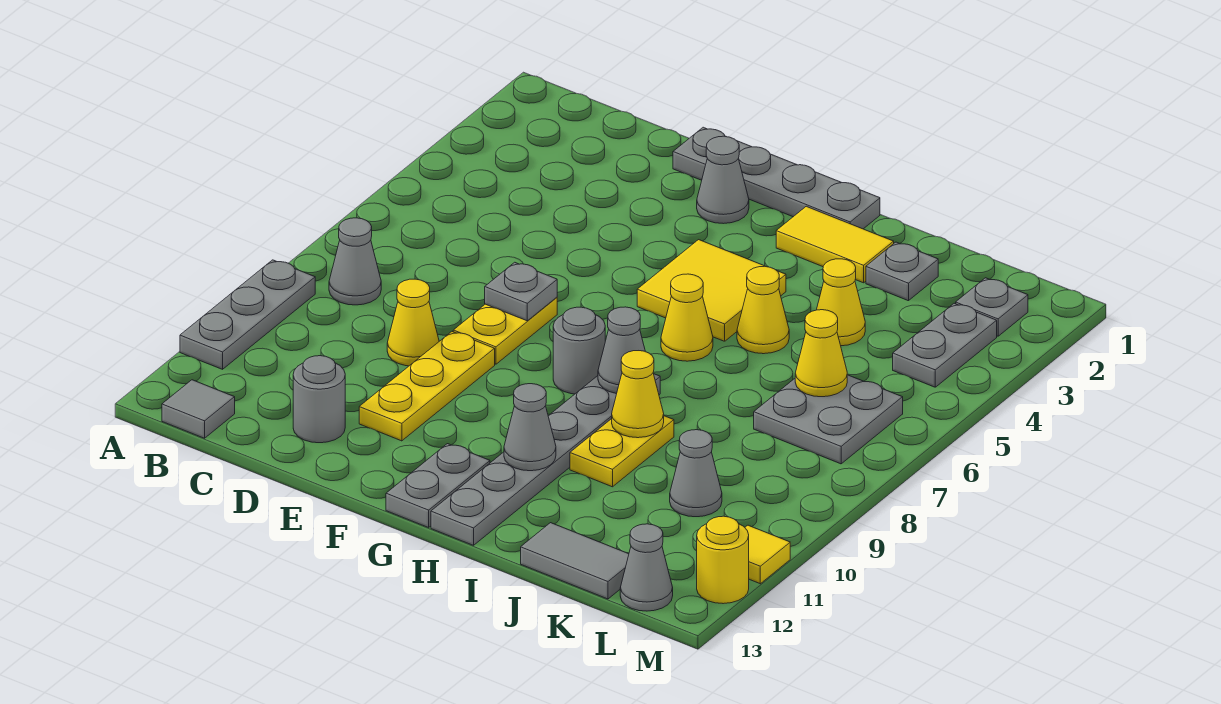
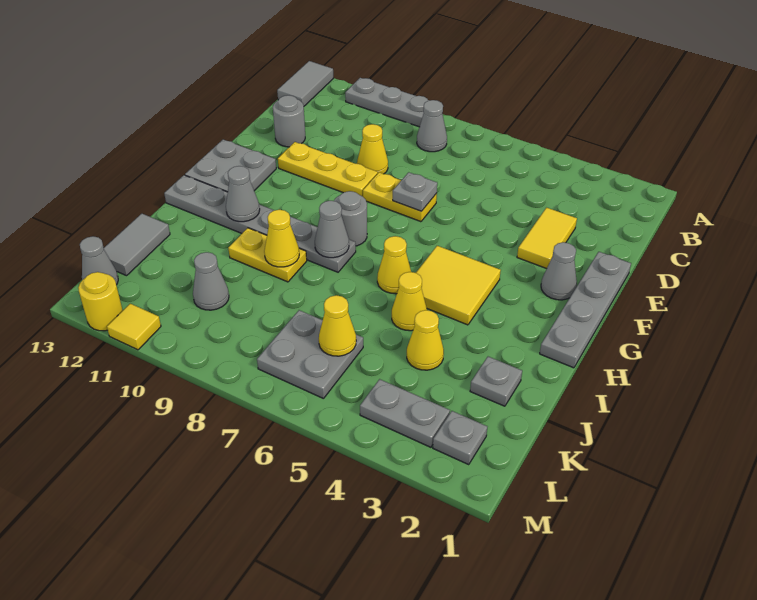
grey tile B13 level 1 -> grey tile A13:B13 level 1
grey plate G12:G13 level 1 -> grey plate F12:G13 level 1
yellow tile H2:I2 level 1 -> yellow tile D3:E3 level 1

